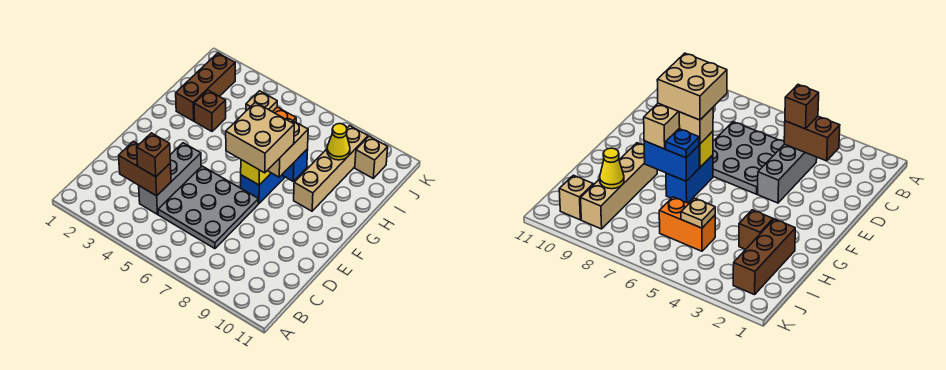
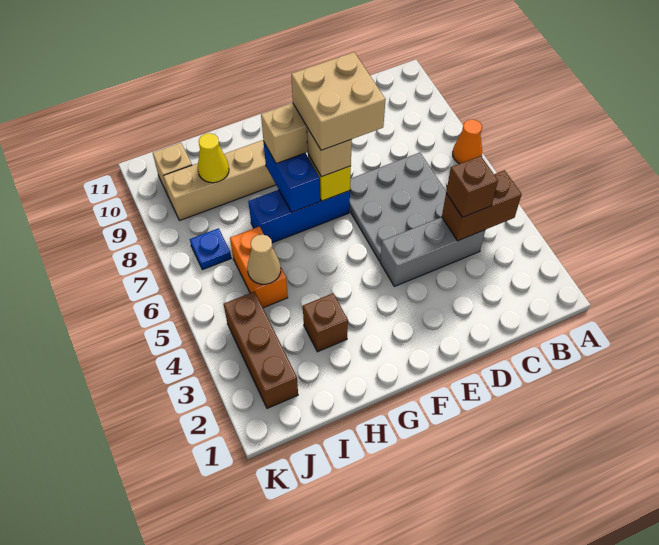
none -> orange cone A7 level 1
brown brick C3:C4 level 2 -> brown brick B4:C4 level 2
blue brick F7:G7 level 1 -> blue brick F7:H7 level 1
blue plate G7 level 3 -> blue plate J7 level 1
brown brick H2:J2 level 1 -> brown brick J2:J4 level 1
tan plate I5 level 2 -> tan cone I5 level 2

